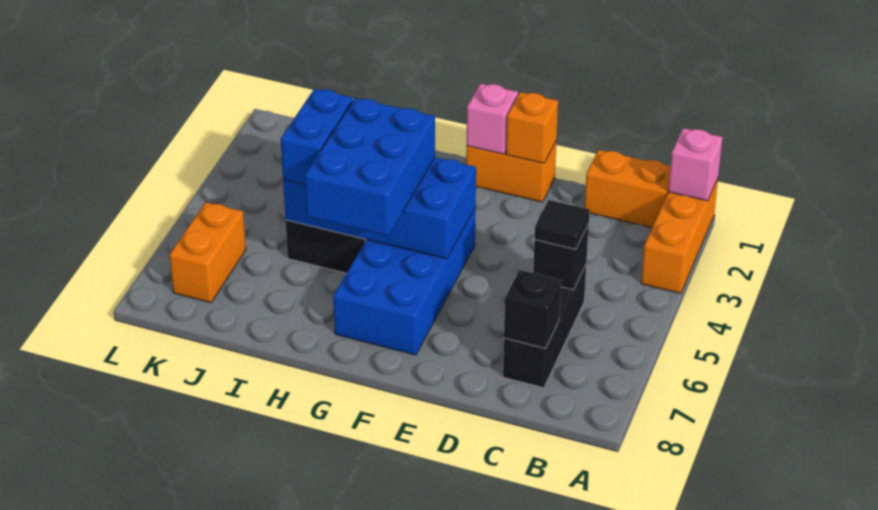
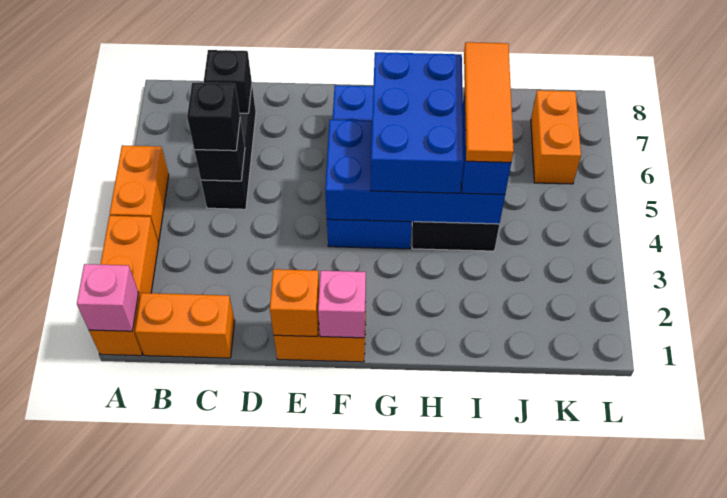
none -> orange brick A4:A5 level 1
black tile C5 level 3 -> black brick C5 level 3
none -> orange tile I4:I6 level 4

